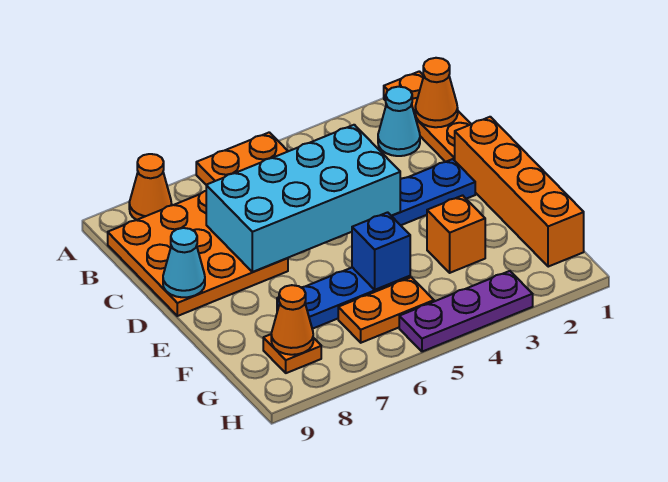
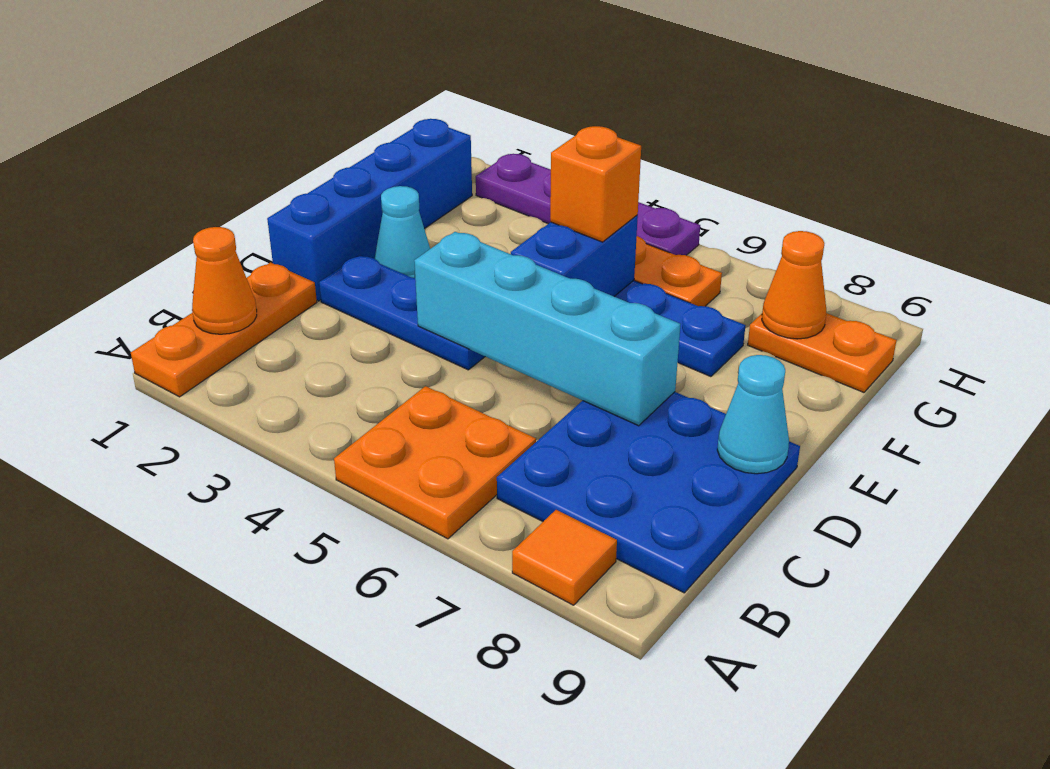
orange cone A8 level 1 -> orange tile A8 level 1
cyan cone B2 level 1 -> cyan cone E2 level 1
orange plate B7:D9 level 1 -> blue plate B7:D9 level 1
cyan brick C4:D7 level 2 -> cyan brick D4:D7 level 2
orange brick D1:G1 level 1 -> blue brick D1:G1 level 1
orange brick F3 level 1 -> orange brick F5 level 3
blue brick F5 level 2 -> blue brick E5:F5 level 2
orange plate G8 level 1 -> orange plate G8:G9 level 1
purple plate H3:H5 level 1 -> purple plate H2:H5 level 1

